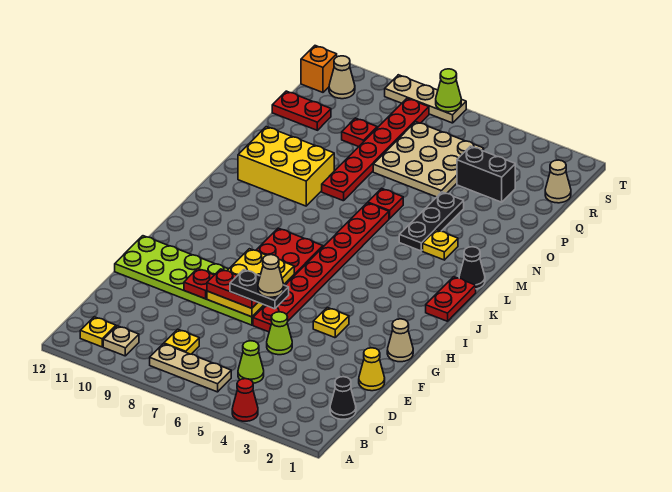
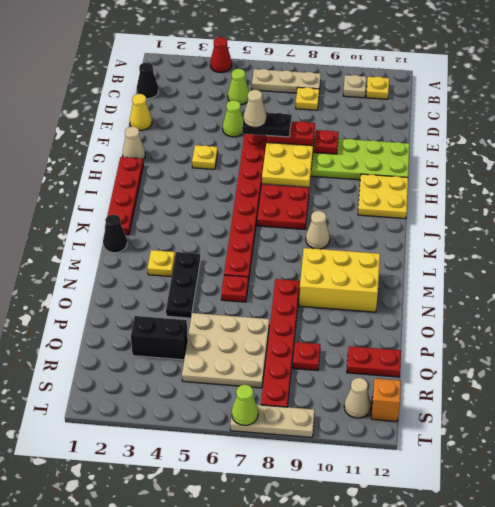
none -> yellow plate H11:I12 level 1
red plate J1:K1 level 1 -> red plate H1:K1 level 1
tan cone R1 level 1 -> tan cone K9 level 1

